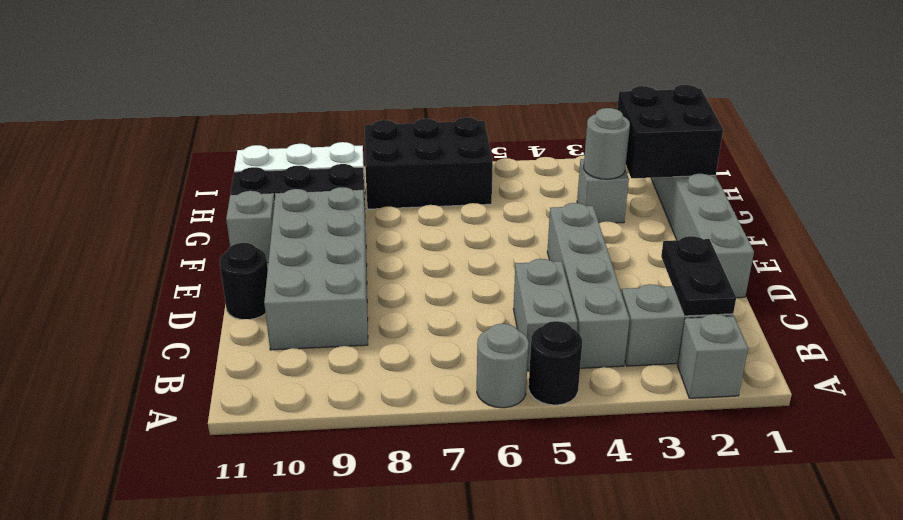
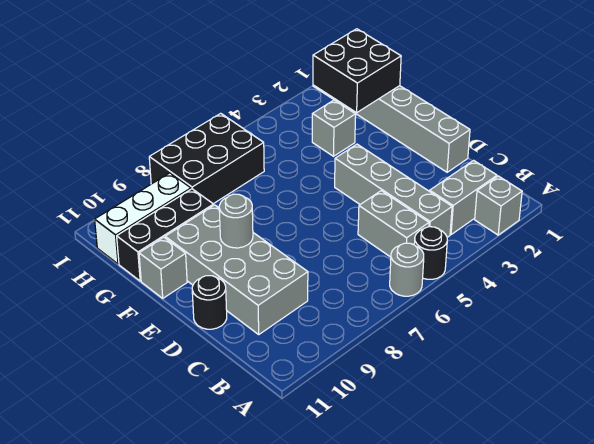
black plate B2:C2 level 2 -> none
grey round brick G3 level 2 -> grey round brick E9 level 2

